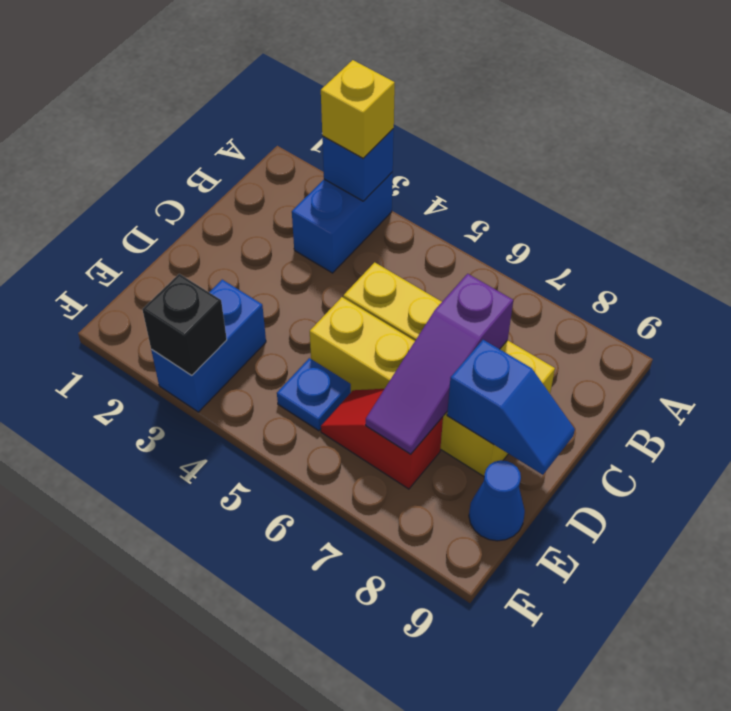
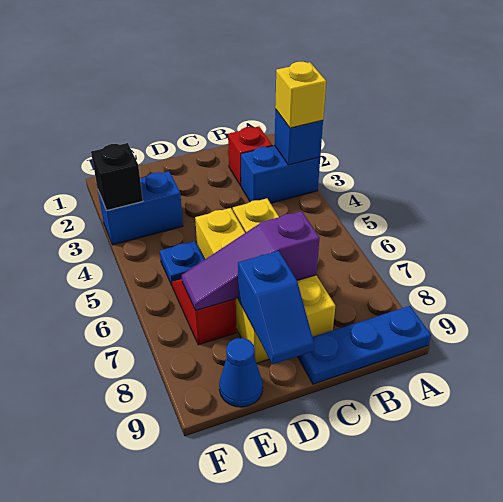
none -> blue plate A9:C9 level 1
none -> red brick B2 level 1

